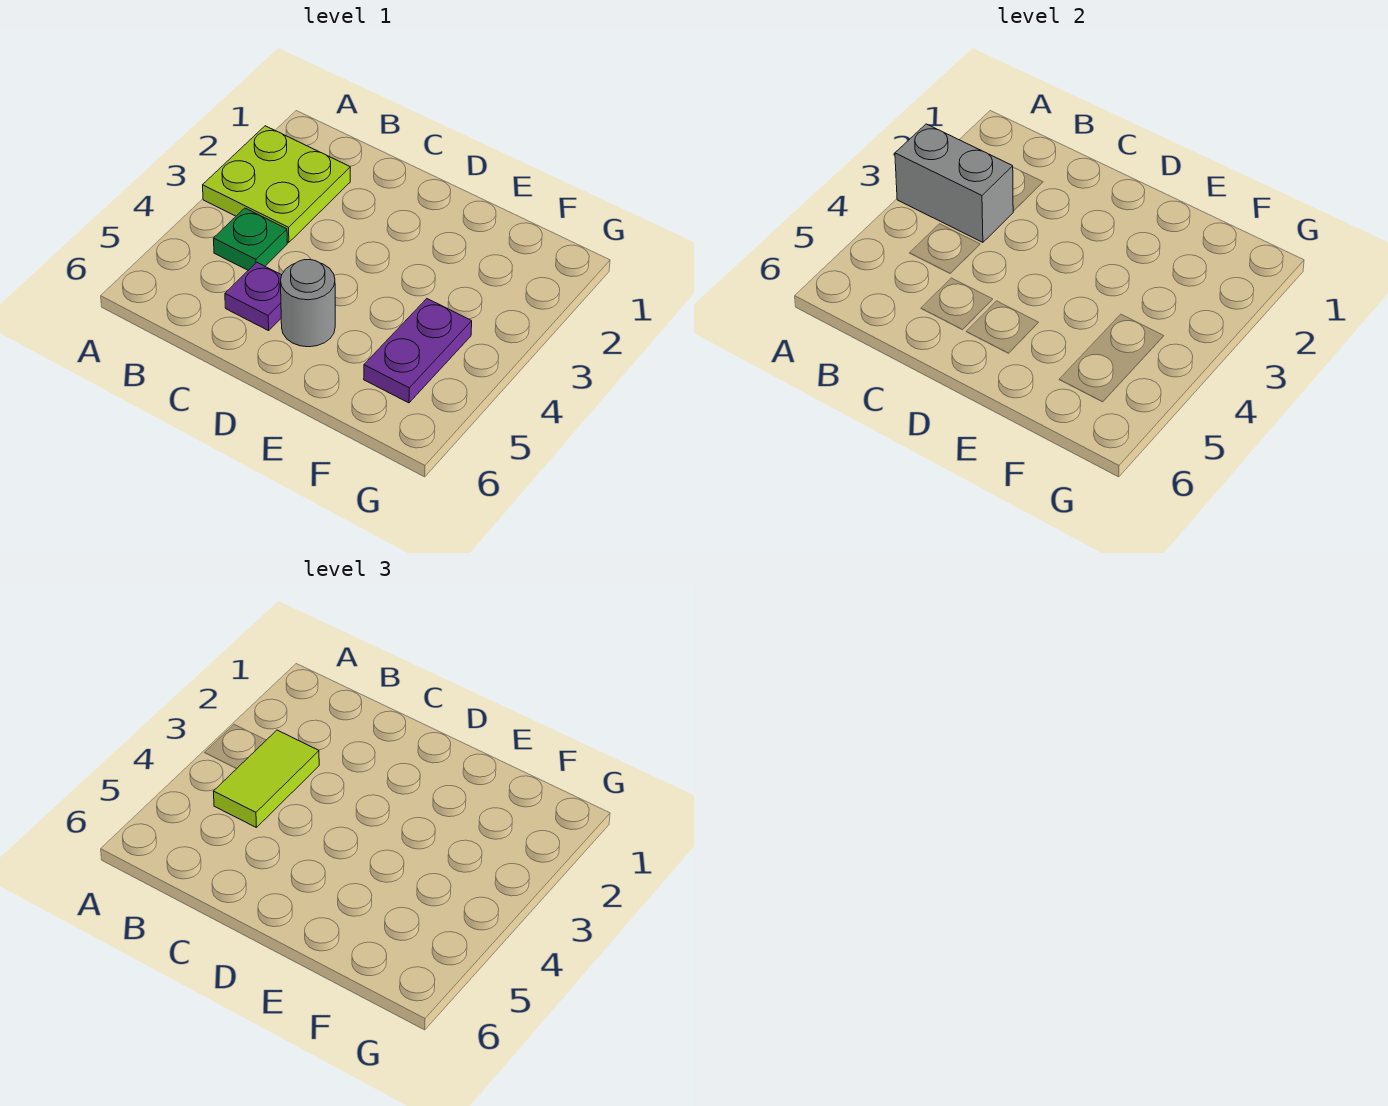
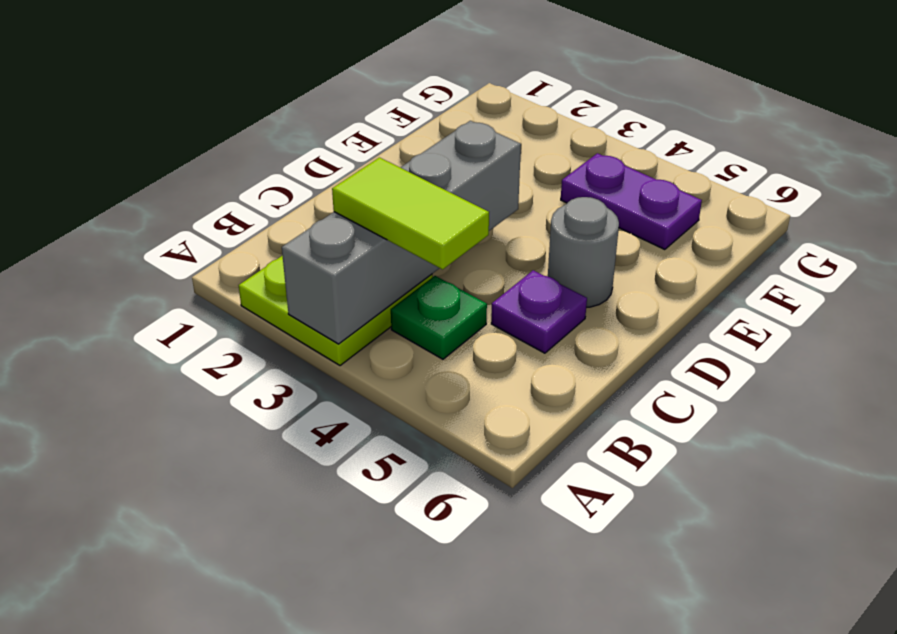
grey brick A3:B3 level 2 -> grey brick A3:D3 level 2

